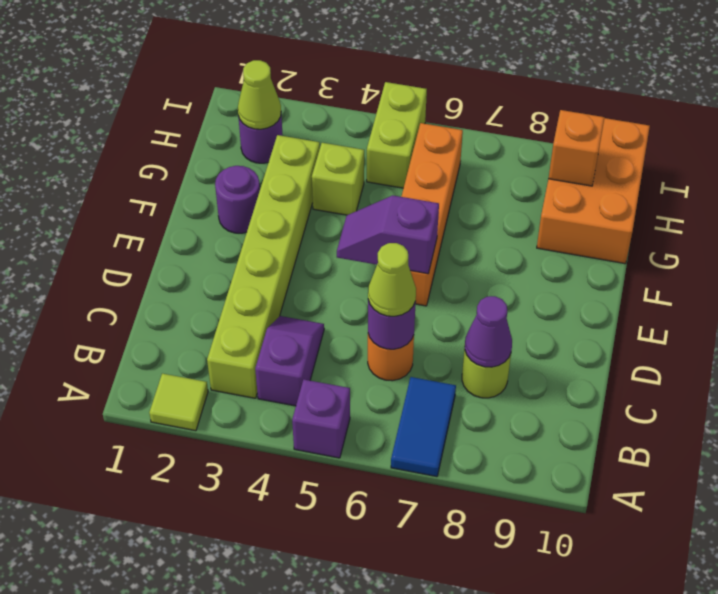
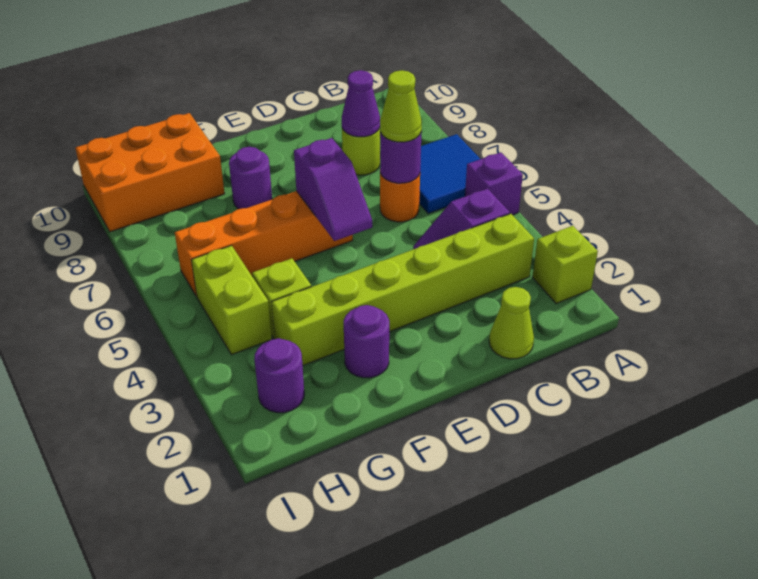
lime tile A2 level 1 -> lime brick A2 level 1
blue tile A7:B7 level 1 -> blue tile A6:B7 level 1
none -> purple round brick F8 level 1
lime cone H2 level 2 -> lime cone C1 level 1
lime brick H5:I5 level 1 -> lime brick H4:H5 level 1
orange brick H9 level 2 -> none

